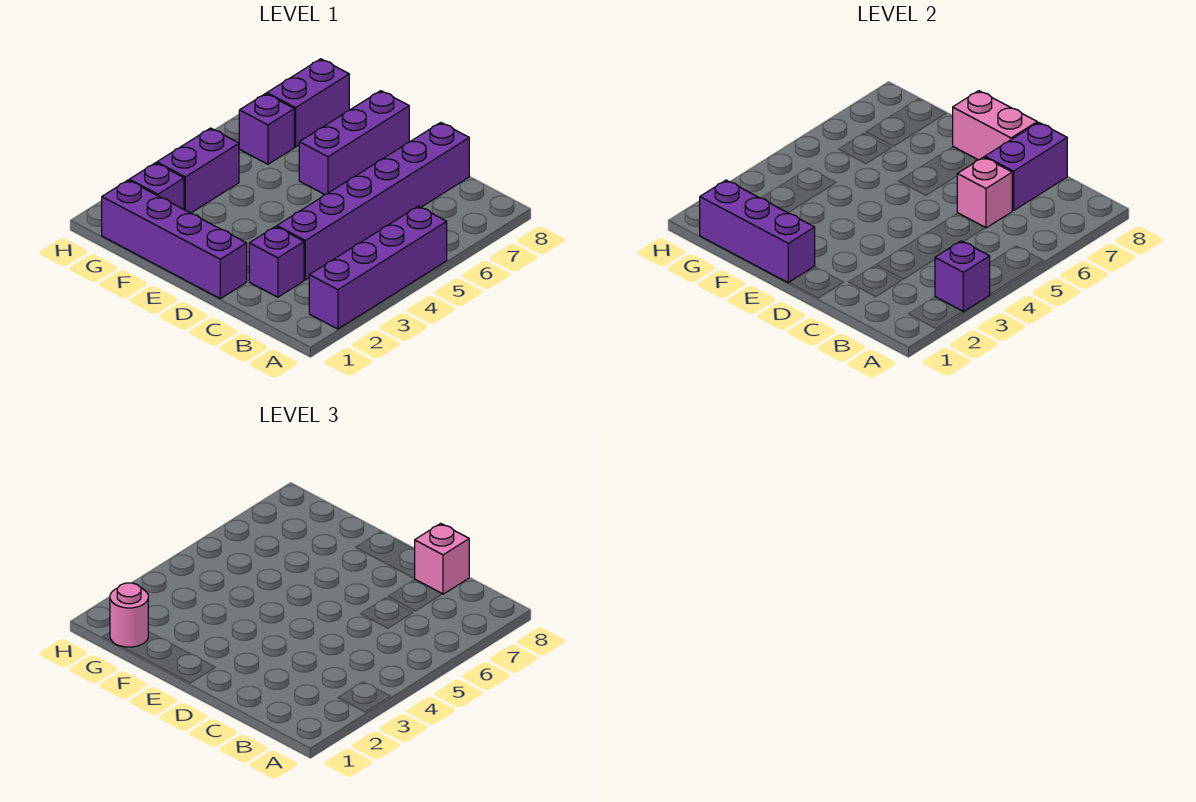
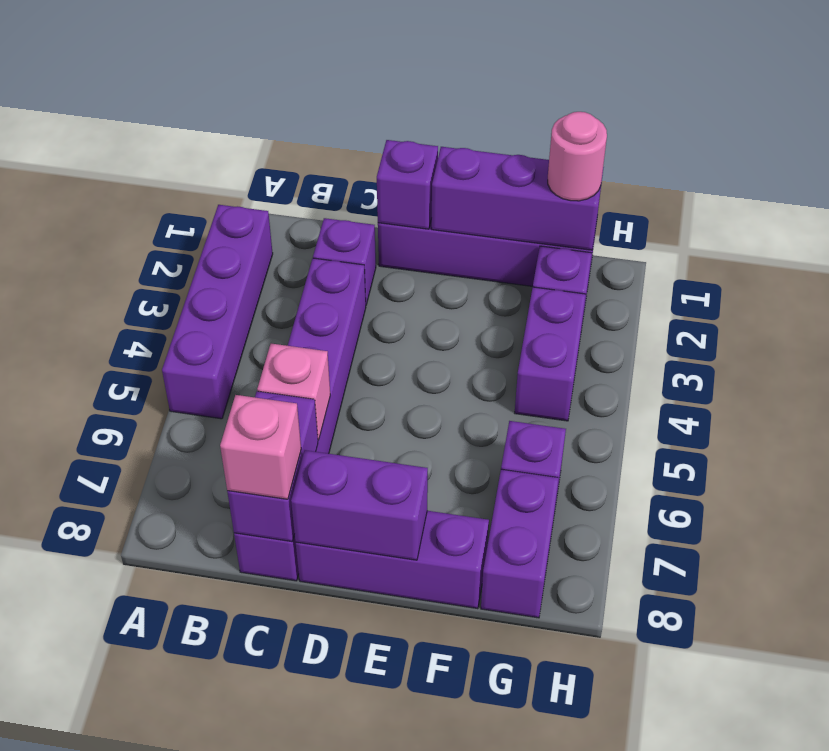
purple brick A3 level 2 -> purple brick D1 level 2
pink brick D8:E8 level 2 -> purple brick D8:E8 level 2
purple brick E6:E8 level 1 -> purple brick D8:F8 level 1

